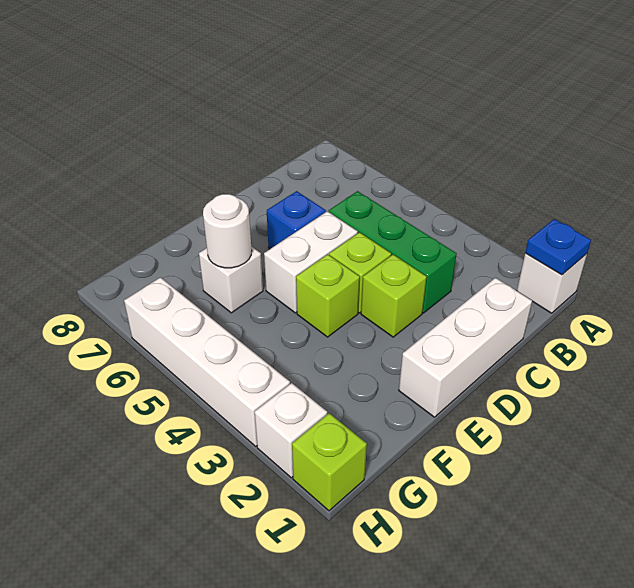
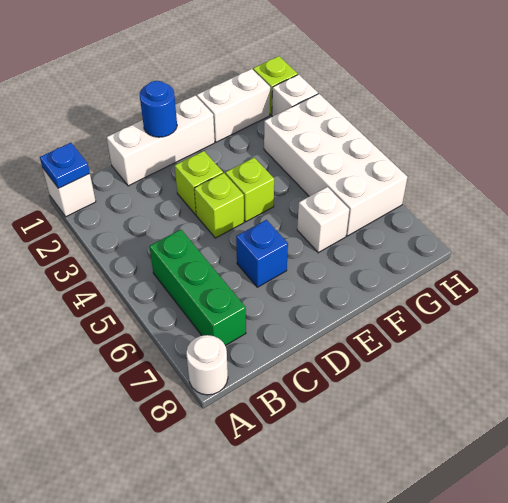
green brick C3:C5 level 1 -> green brick B5:B7 level 1
none -> blue round brick D1 level 2
white brick D5:E5 level 1 -> white brick F1:G1 level 1
white round brick F6 level 2 -> white round brick A8 level 1
white brick H3:H6 level 1 -> white brick G3:H6 level 1

